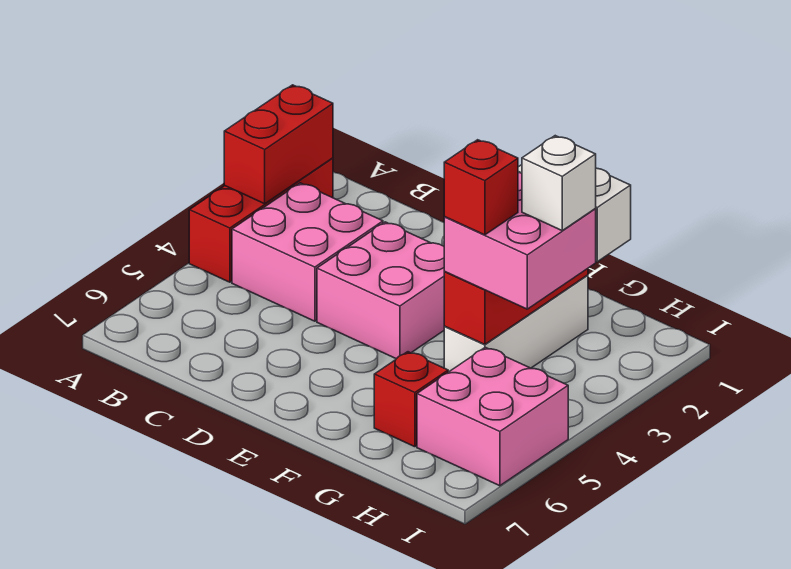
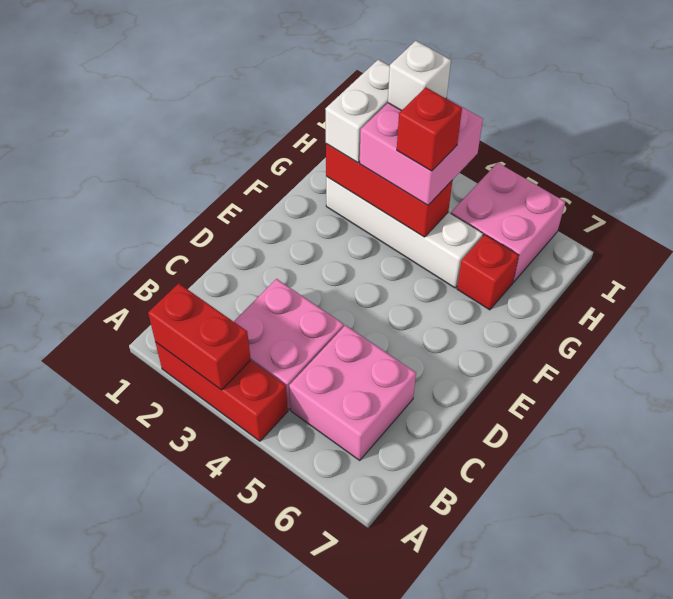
pink brick D3:E4 level 1 -> pink brick B5:C6 level 1
white brick G2:G4 level 1 -> white brick G2:G5 level 1

